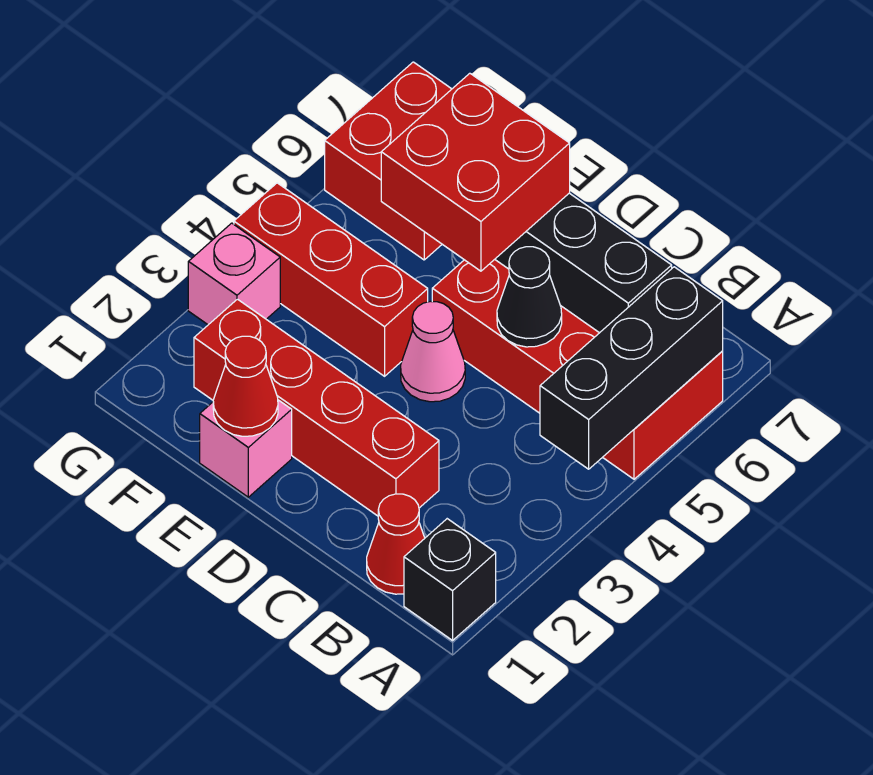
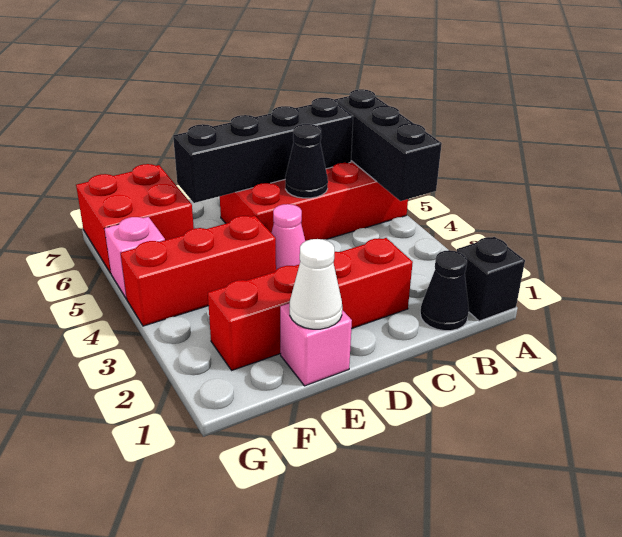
red cone B1 level 1 -> black cone B1 level 1
red brick D5:E6 level 3 -> none
red cone E1 level 2 -> white cone E1 level 2
pink brick G3 level 1 -> pink brick G5 level 1

